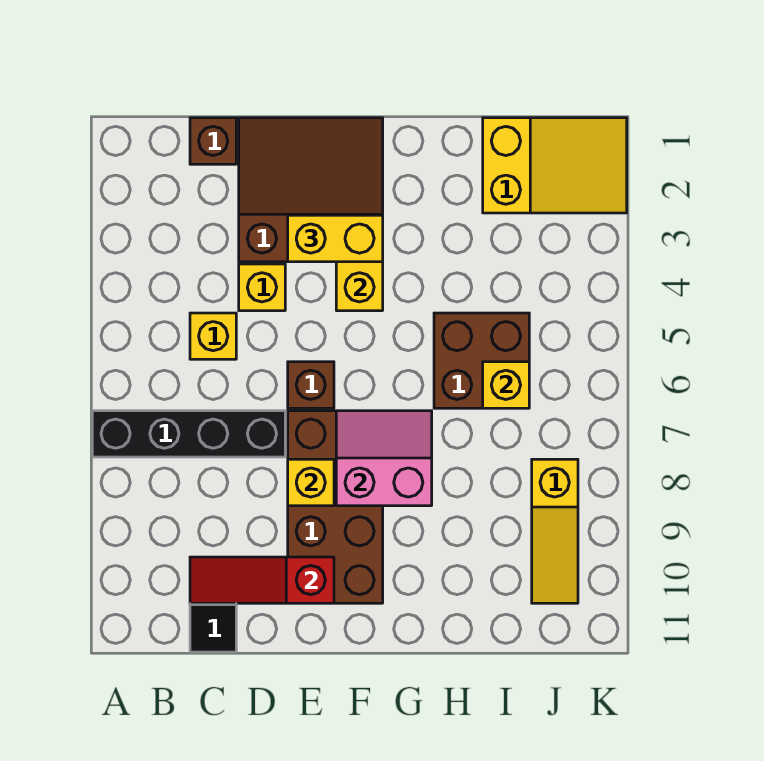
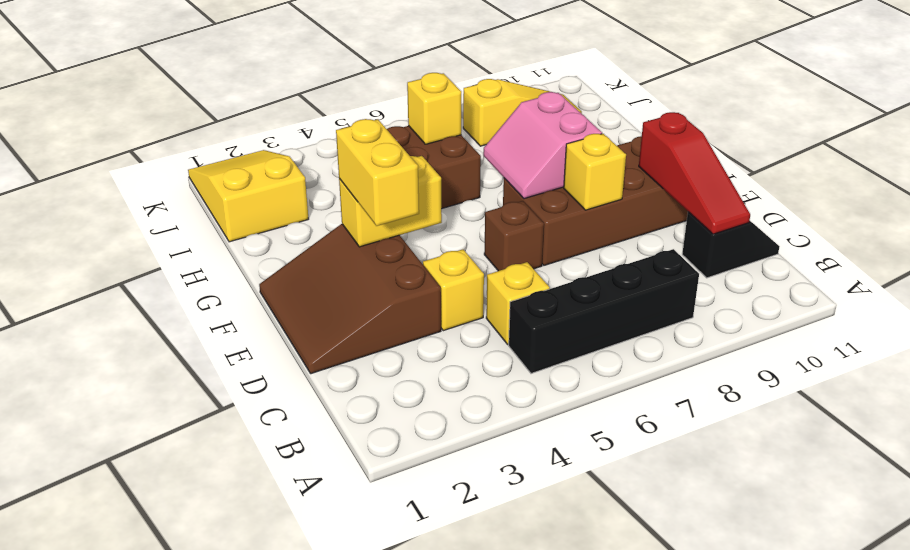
black brick A7:D7 level 1 -> black brick B5:B8 level 1
brown brick C1 level 1 -> none

